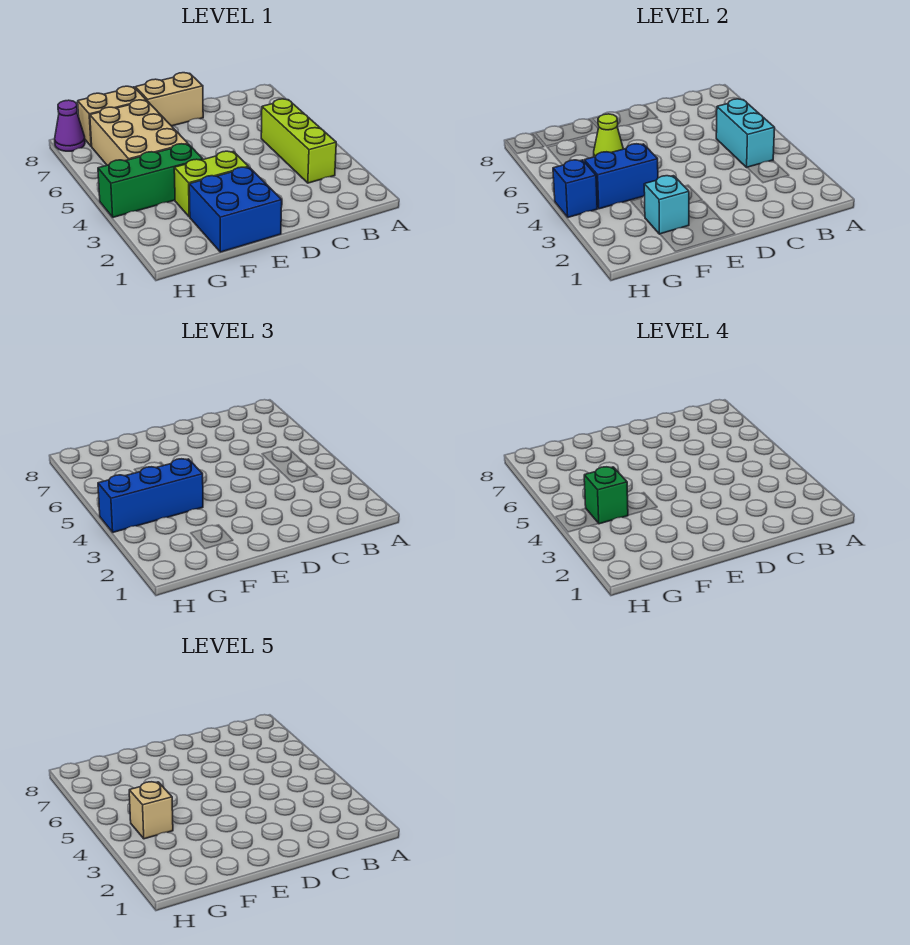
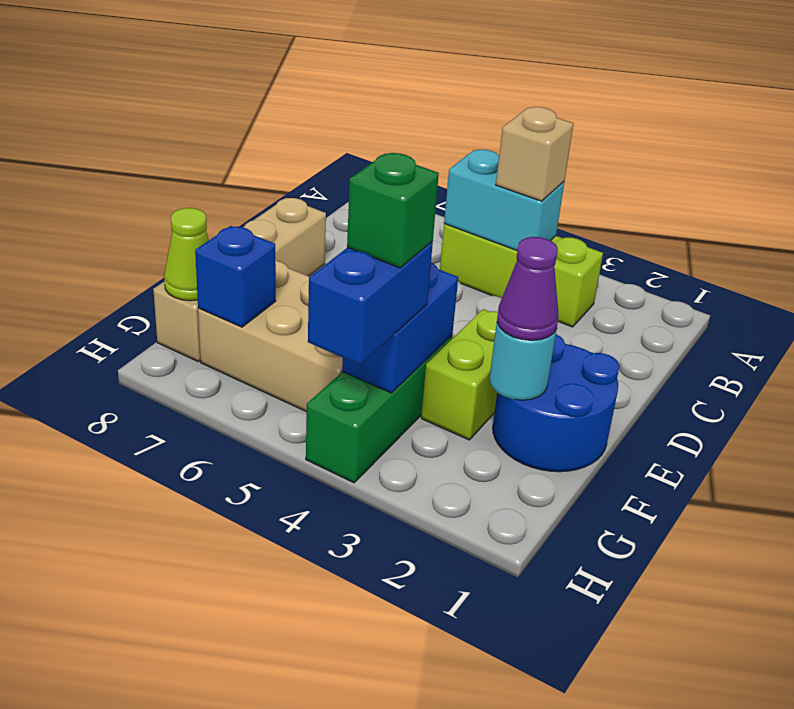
blue brick E1:F2 level 1 -> blue round brick E1:F2 level 1
cyan brick F2 level 2 -> cyan round brick F2 level 2
blue brick F4:H4 level 3 -> blue brick G4:H4 level 3
lime cone F6 level 2 -> lime cone G8 level 2
tan brick G4 level 5 -> tan brick B4 level 3
blue brick H4 level 2 -> blue brick G7 level 2
purple cone H8 level 1 -> purple cone F2 level 3

